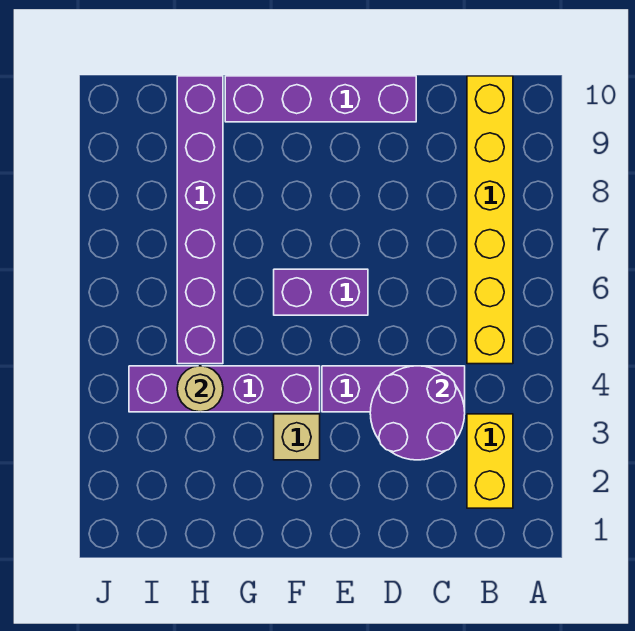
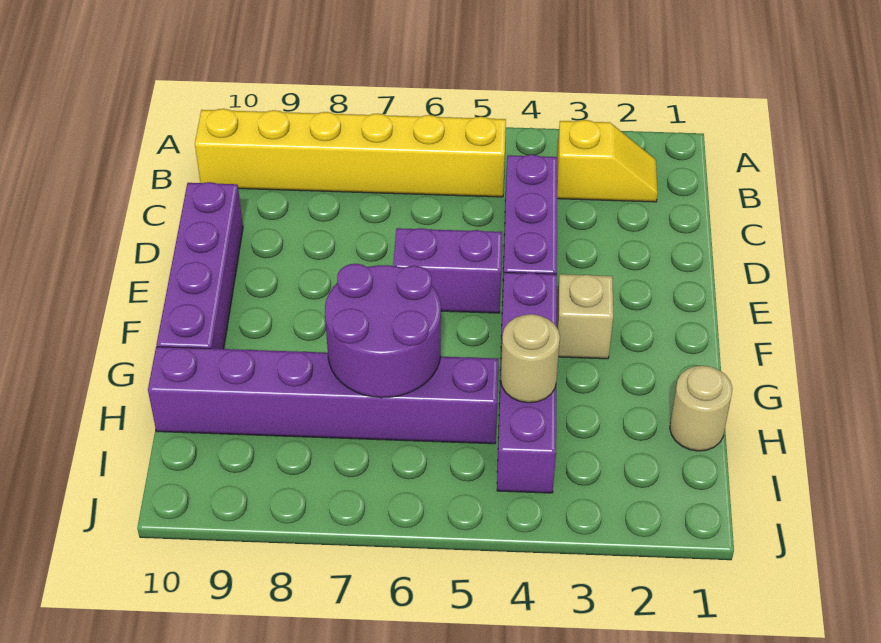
yellow brick B2:B3 level 1 -> yellow slope B2:B3 level 1 top 3
purple round brick C3:D4 level 2 -> purple round brick G6:H7 level 2
purple brick E6:F6 level 1 -> purple brick E5:E6 level 1
none -> tan round brick H1 level 1

